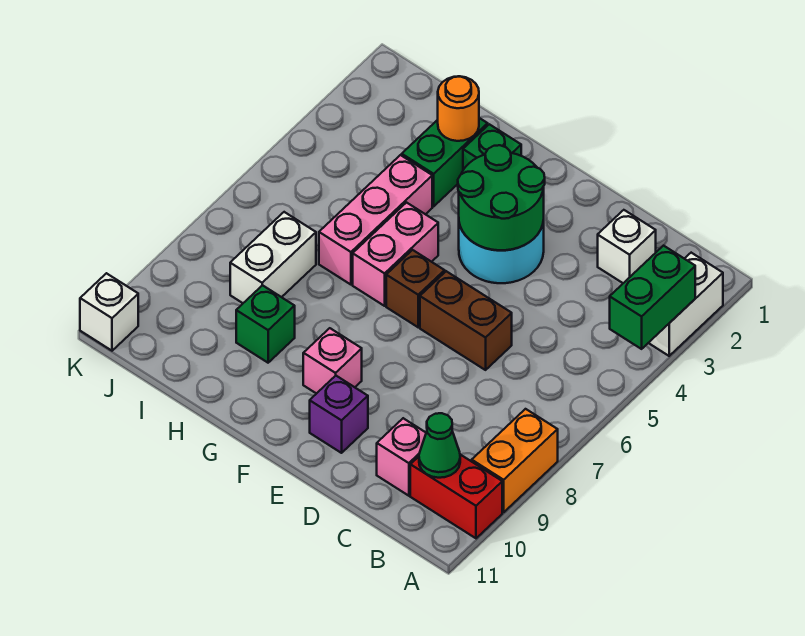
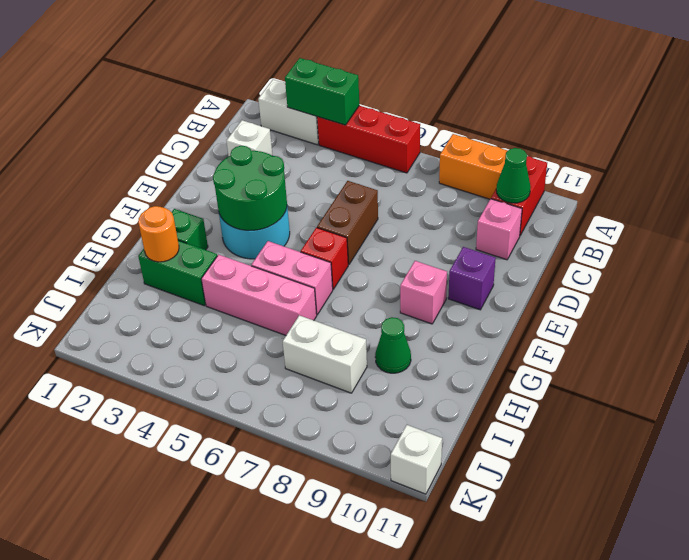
none -> red brick A4:A6 level 1
brown brick F6 level 1 -> red brick F6 level 1
green brick H9 level 1 -> green cone H9 level 1

